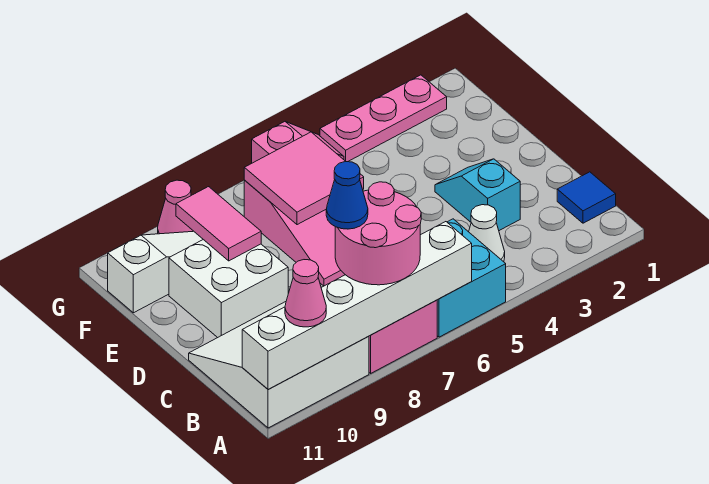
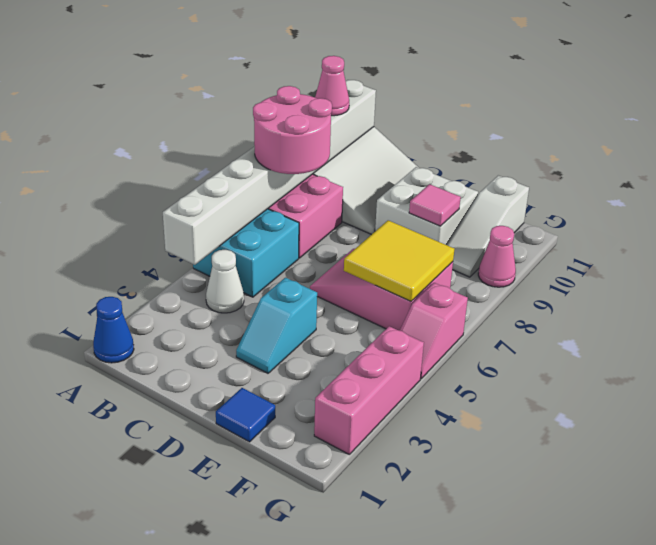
white brick A6:A11 level 2 -> white brick A4:A11 level 2
blue tile B1 level 1 -> blue tile E1 level 1
blue cone B8 level 4 -> blue cone A1 level 1
cyan slope C3:D3 level 1 top C -> cyan slope D3:D4 level 1 top 4
pink tile E6:F7 level 2 -> yellow tile E6:F7 level 2
pink tile E9:F9 level 2 -> pink tile E9 level 2
pink plate G2:G4 level 1 -> pink brick G2:G4 level 1

